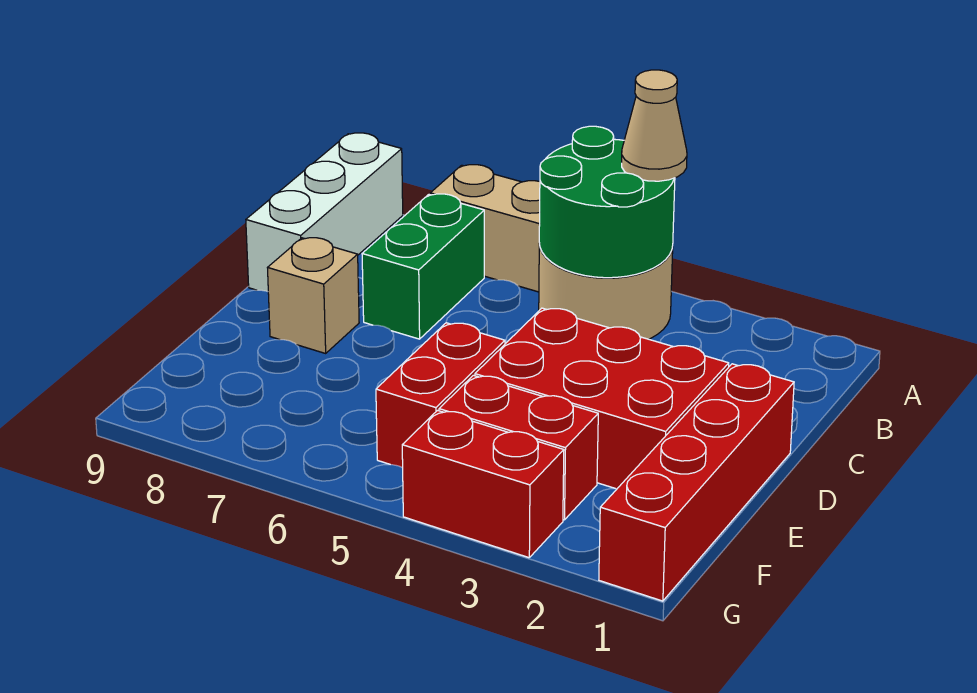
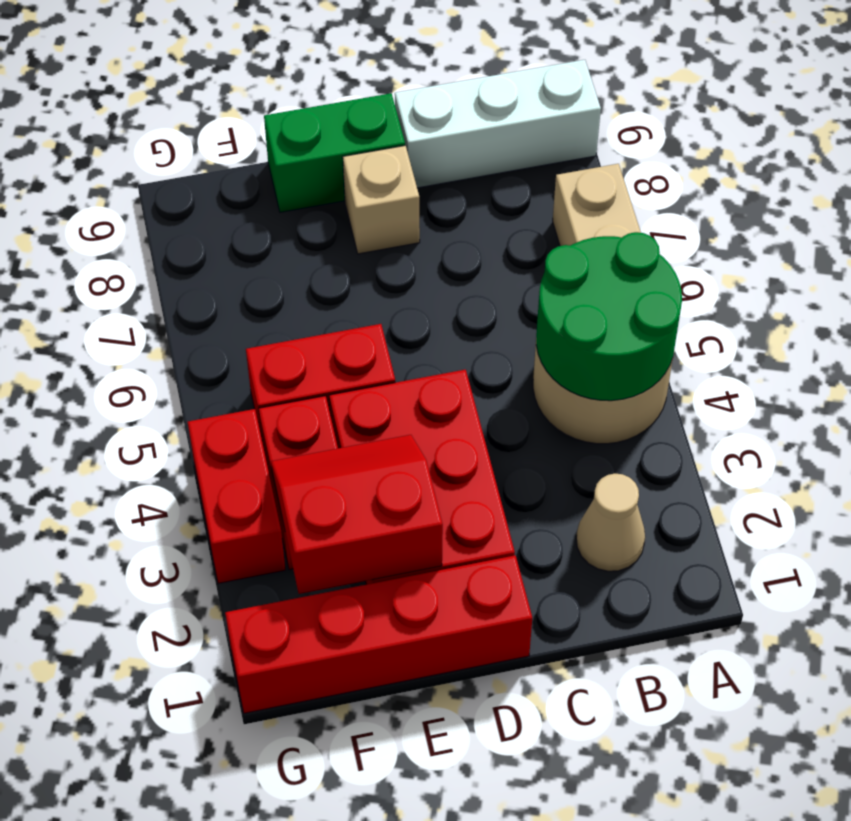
tan cone A4 level 3 -> tan cone B2 level 1
green brick B7:C7 level 1 -> green brick D9:E9 level 1
none -> red slope E2:F3 level 2 top 2

